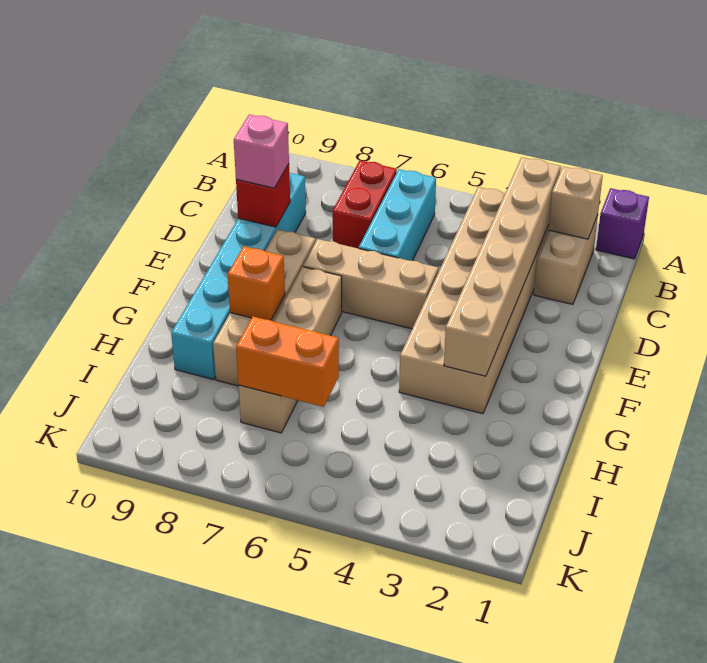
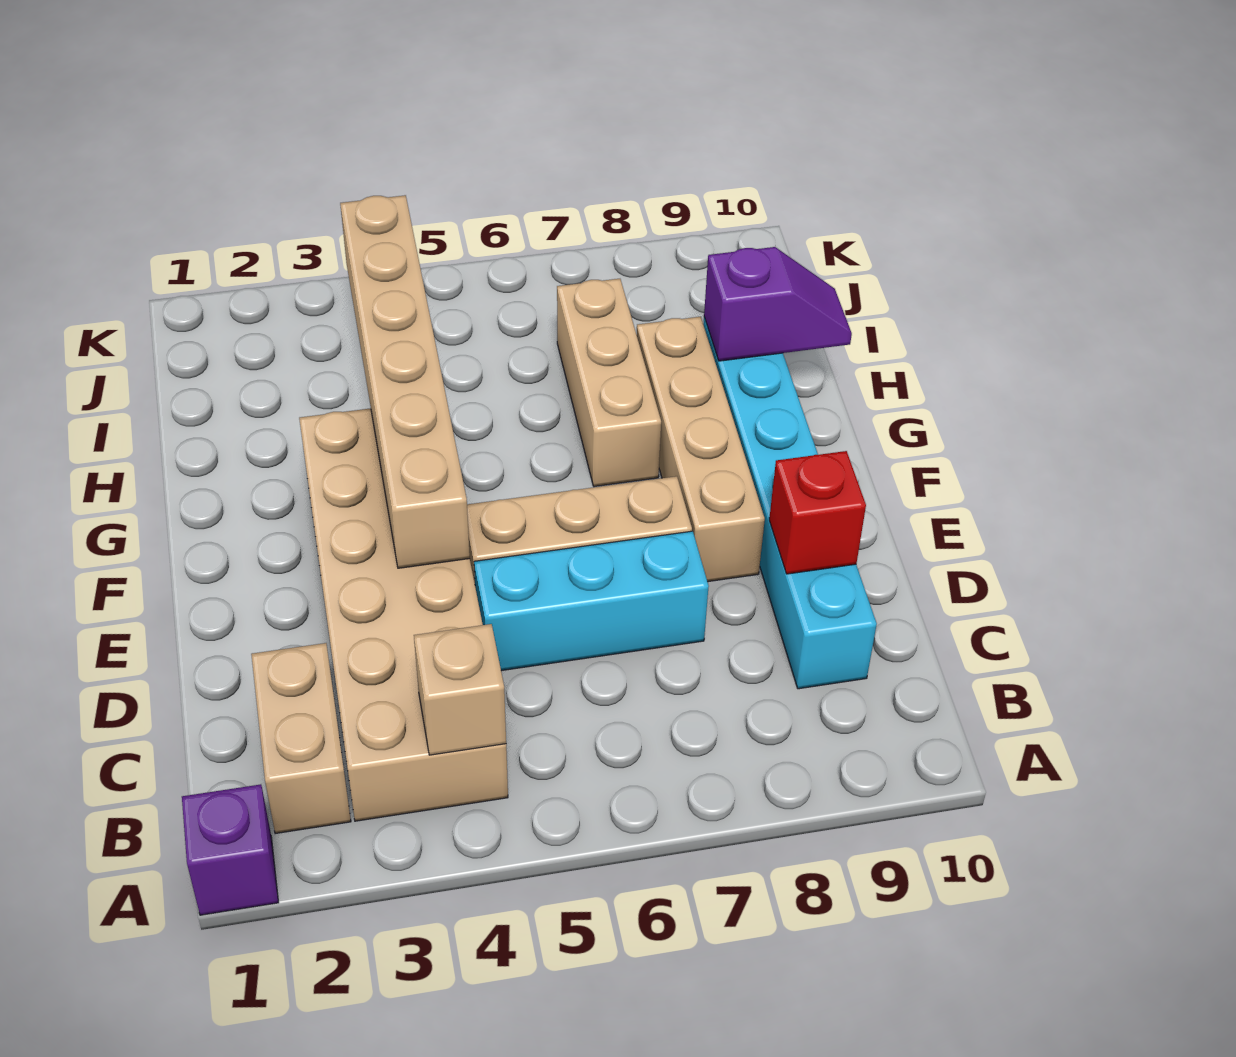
tan brick B2 level 2 -> tan brick B4 level 2
tan brick B3:G3 level 2 -> tan brick E4:J4 level 2
cyan brick B6:D6 level 1 -> cyan brick D5:D7 level 1
red brick B7:C7 level 1 -> none
pink brick D9 level 3 -> none
tan brick F7:I7 level 1 -> tan brick G7:I7 level 1
orange brick G8 level 2 -> none
none -> purple slope H9:H10 level 2 top 9
orange brick I6:I7 level 2 -> none

